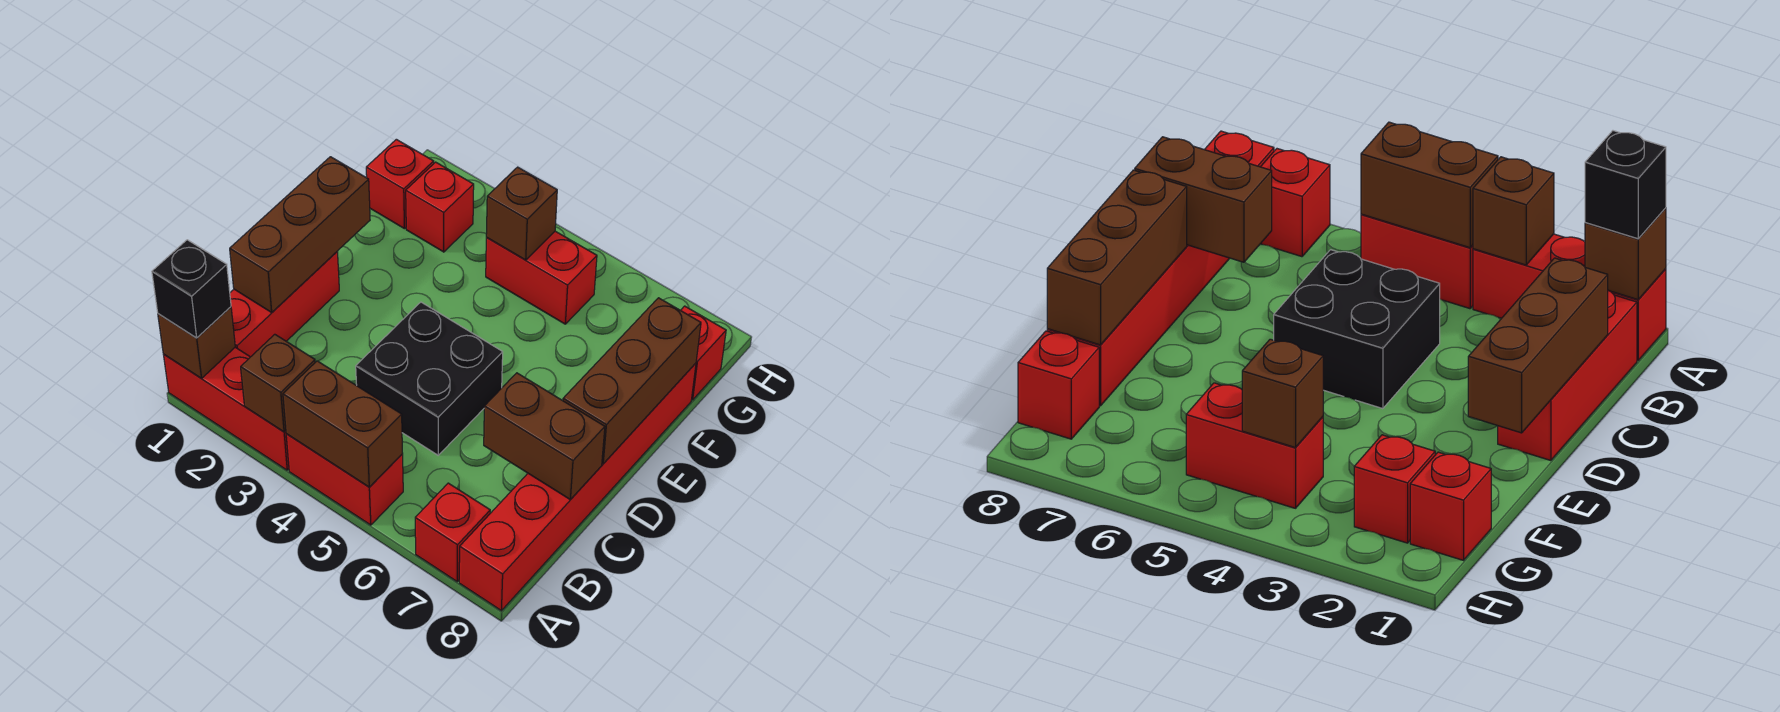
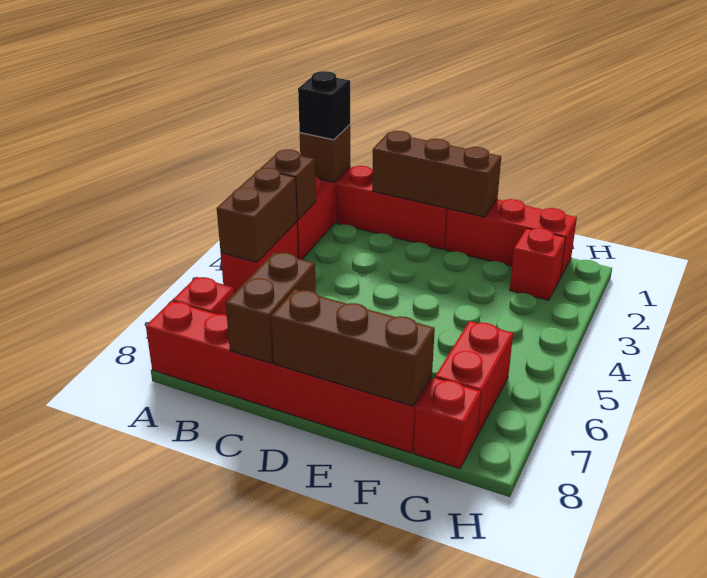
black brick C4:D5 level 1 -> none
red brick G1 level 1 -> red brick E1:G1 level 1
red brick G4:G5 level 1 -> red brick G6:G7 level 1
brown brick G4 level 2 -> none

